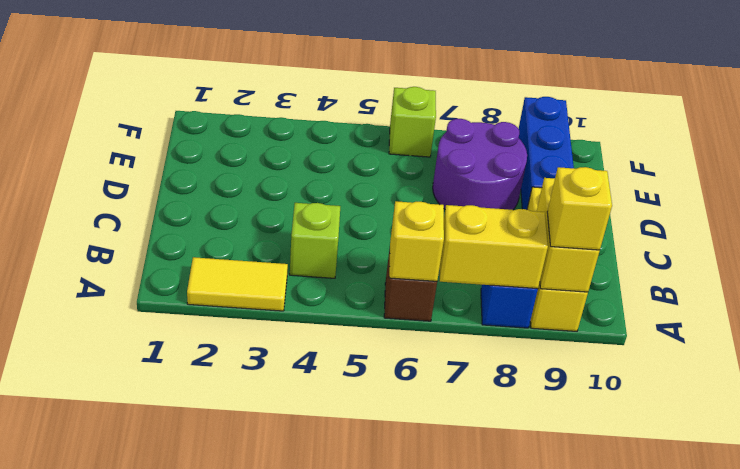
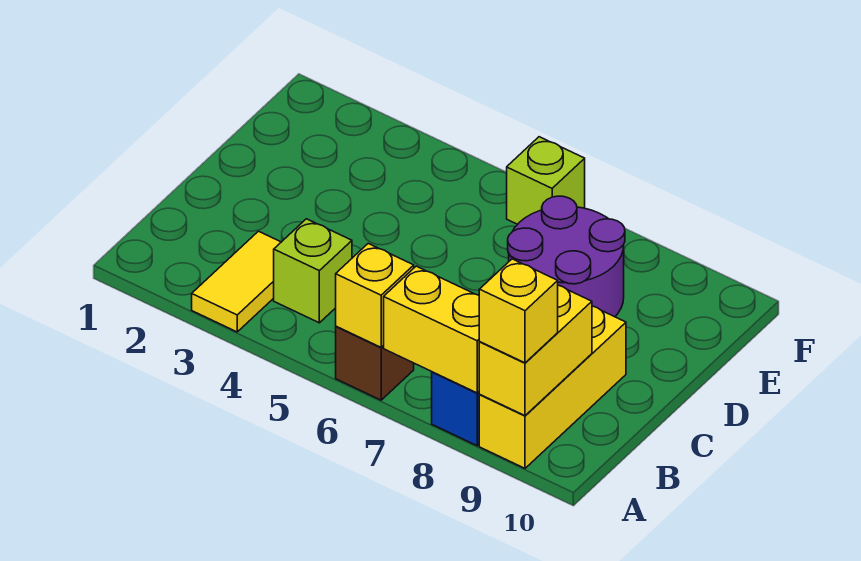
yellow tile A2:A3 level 1 -> yellow tile A3:B3 level 1
blue brick D9:F9 level 1 -> none

